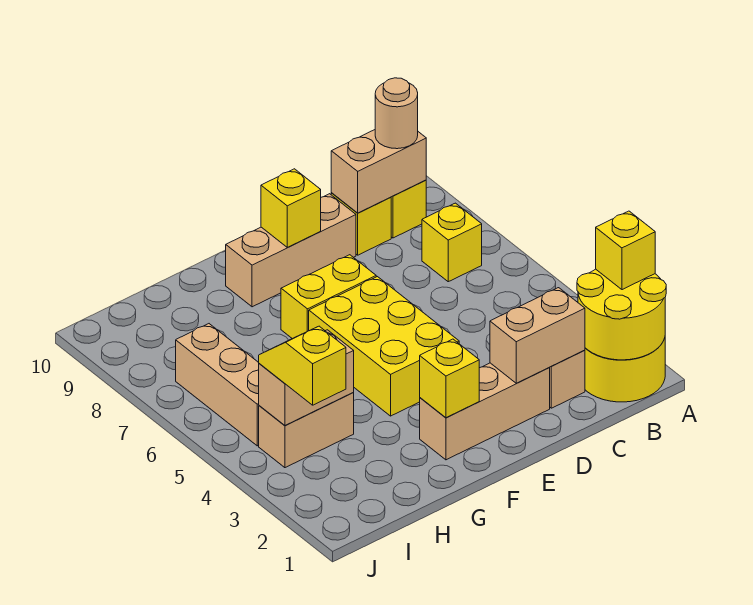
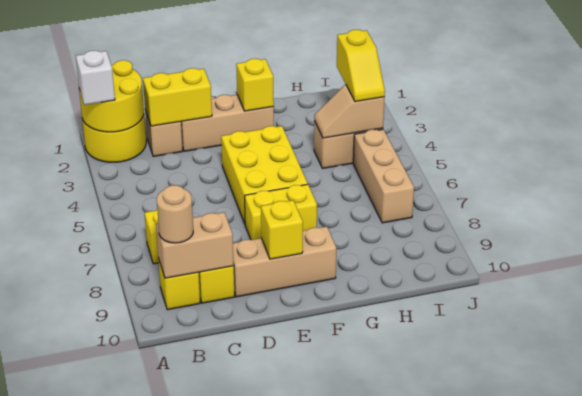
yellow brick A2 level 3 -> white brick A2 level 3
tan brick C2:D2 level 2 -> yellow brick C2:D2 level 2
tan brick H4:I4 level 2 -> tan slope H4:I4 level 2 top I

